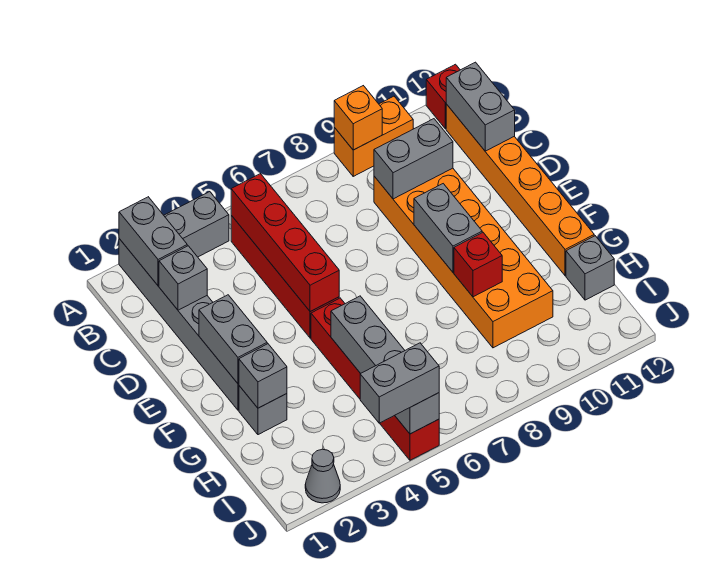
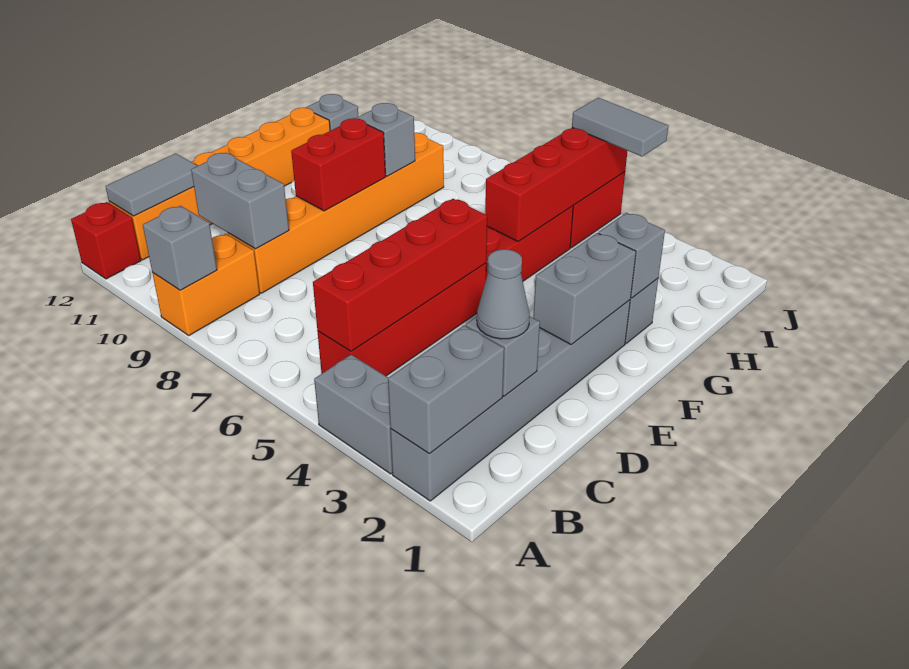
orange brick A9:A10 level 1 -> orange brick A9:B9 level 1
orange brick A9 level 2 -> grey brick A9 level 2
grey brick B12:C12 level 2 -> grey tile B12:C12 level 2
orange brick C9:H10 level 1 -> orange brick C9:H9 level 1
grey brick E9:F9 level 2 -> red brick E9:F9 level 2
grey brick G5:J5 level 2 -> red brick G5:J5 level 2
red brick G9 level 2 -> grey brick G9 level 2
grey cone J2 level 1 -> grey cone C2 level 3
grey brick J4:J5 level 3 -> grey tile J4:J5 level 3

